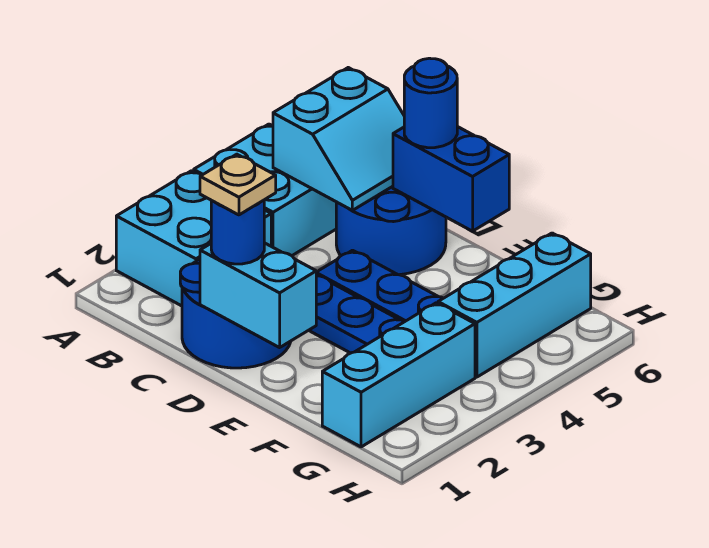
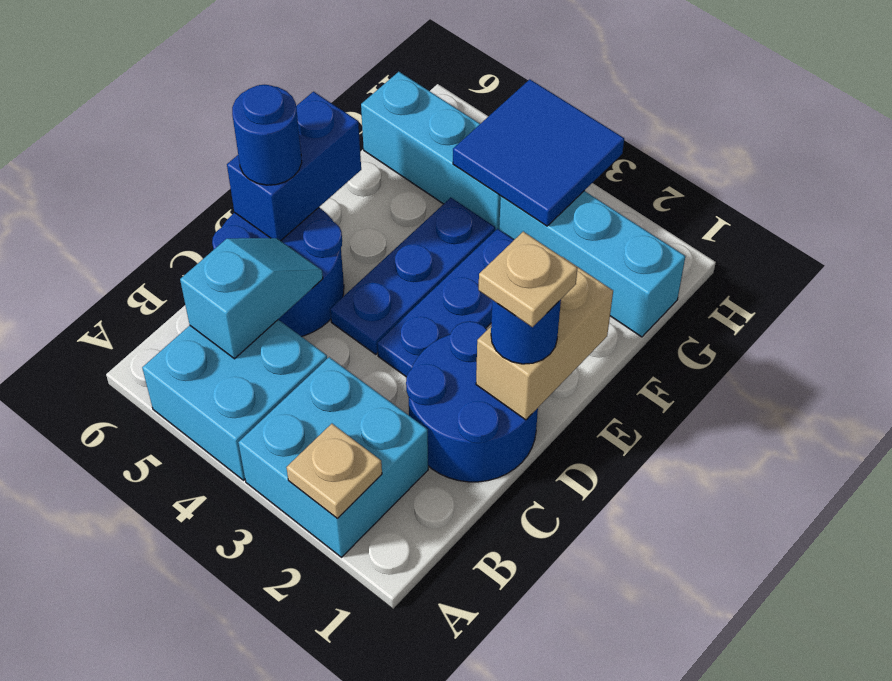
none -> tan plate A2 level 2
cyan slope B5:C6 level 2 top B -> cyan slope B5:C5 level 2 top B
cyan brick D1:E1 level 2 -> tan brick D1:E1 level 2
none -> blue tile G3:H4 level 2

